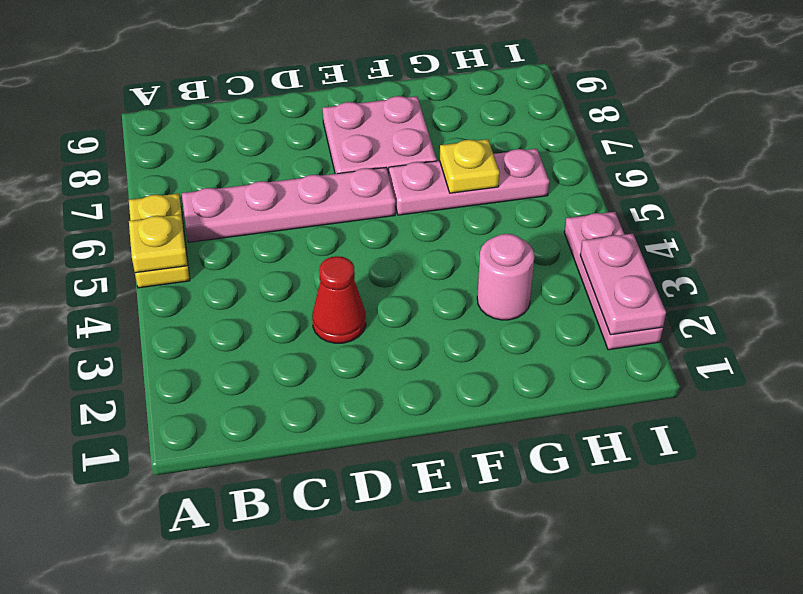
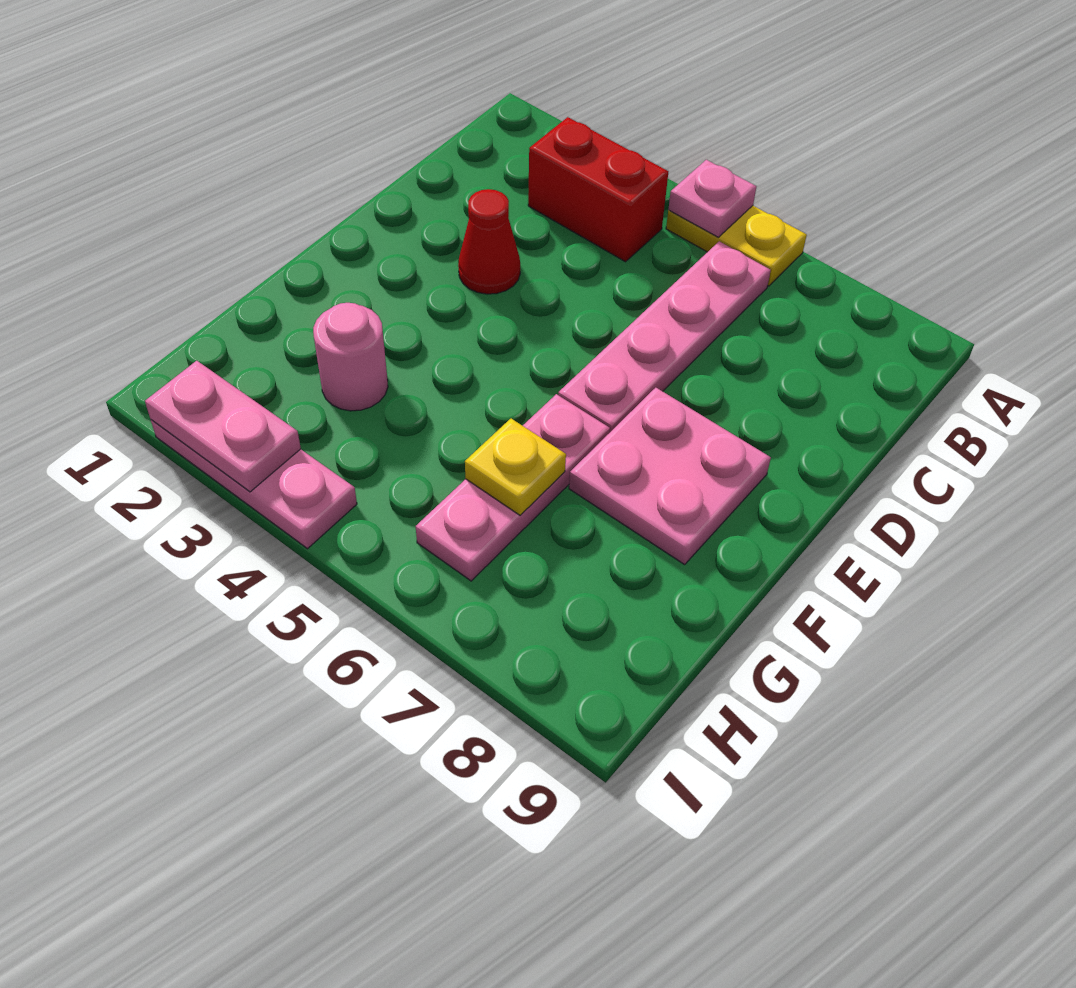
yellow plate A5 level 2 -> pink plate A5 level 2
none -> red brick B3:B4 level 1

